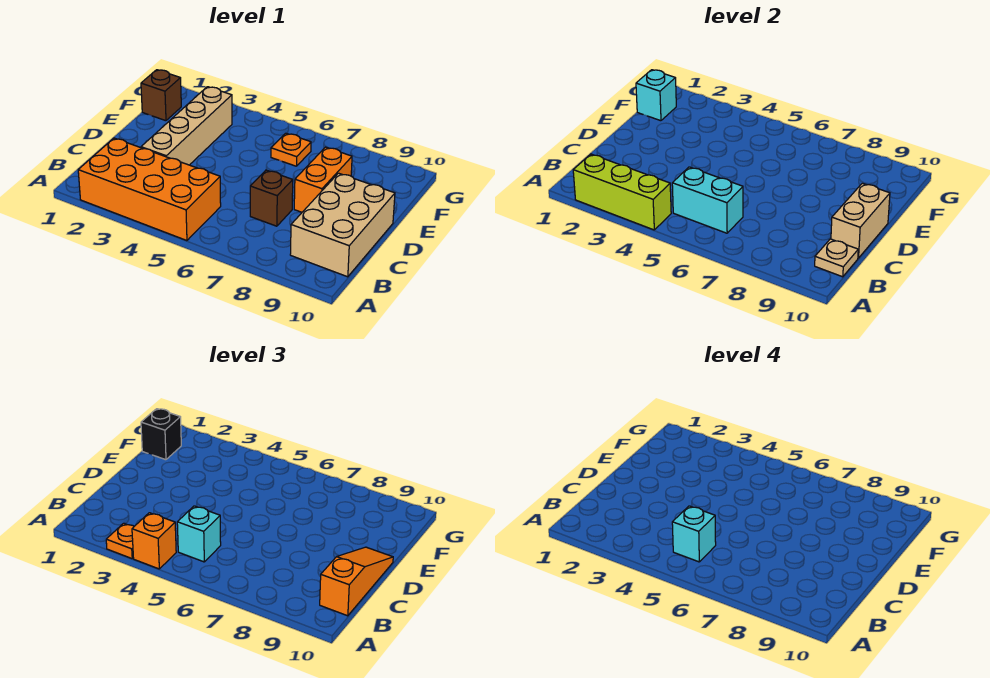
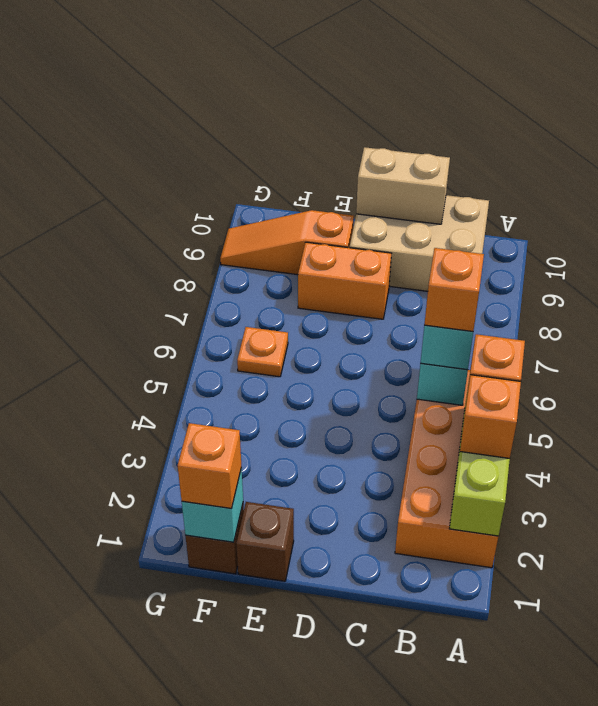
orange plate A3 level 3 -> orange brick A3 level 3
cyan brick B5 level 4 -> orange brick B5 level 4
tan plate B10 level 2 -> none
orange slope B10:D10 level 3 top B -> orange slope E9:G9 level 1 top E
tan brick C3:F3 level 1 -> none
brown brick C7 level 1 -> brown brick E1 level 1
black brick F1 level 3 -> orange brick F1 level 3

